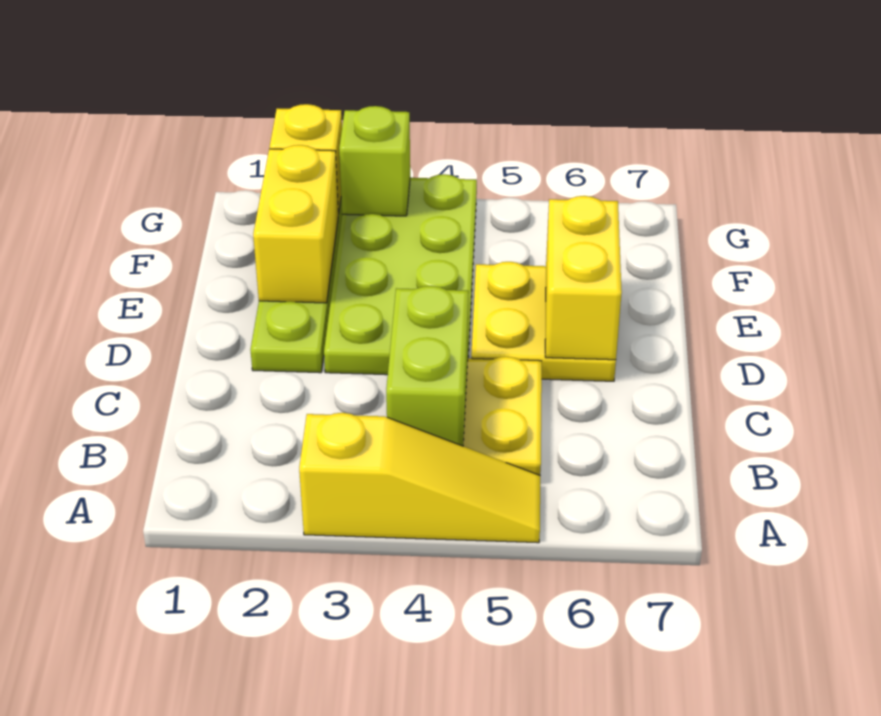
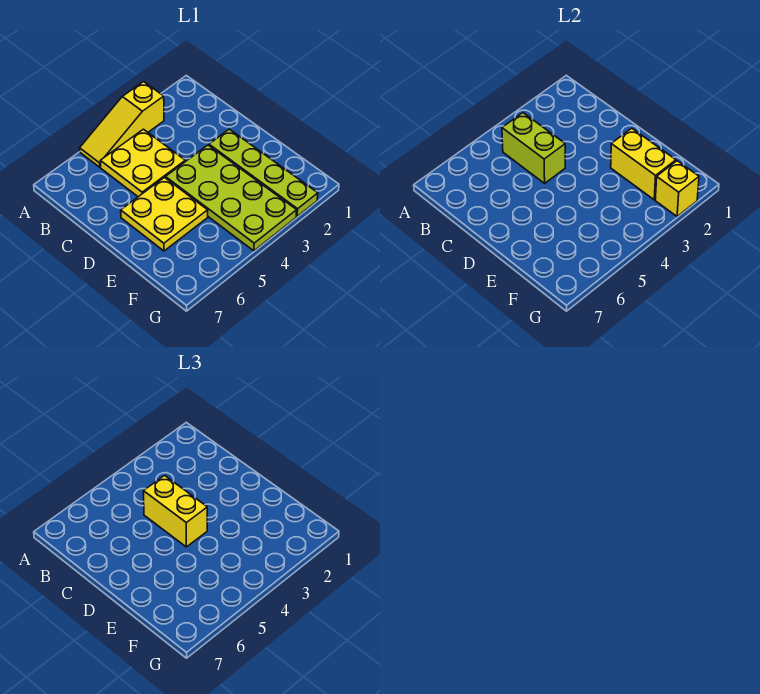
yellow brick D6:E6 level 2 -> yellow brick C4:D4 level 3
lime brick G3 level 2 -> none

